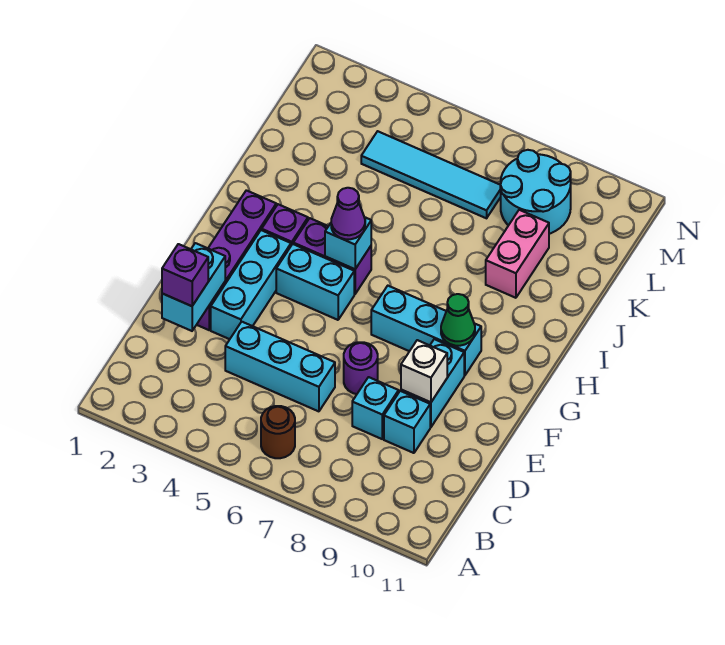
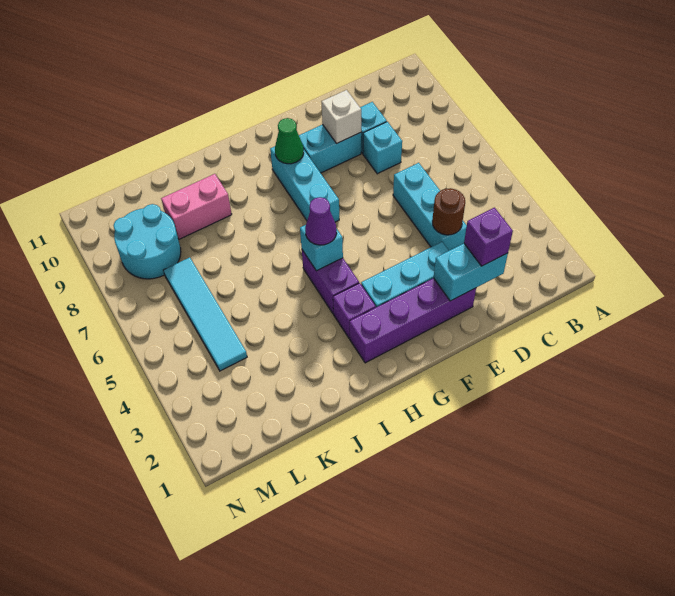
brown round brick B6 level 1 -> brown round brick D4 level 2
purple round brick E7 level 1 -> none
cyan brick G4:G5 level 1 -> none

